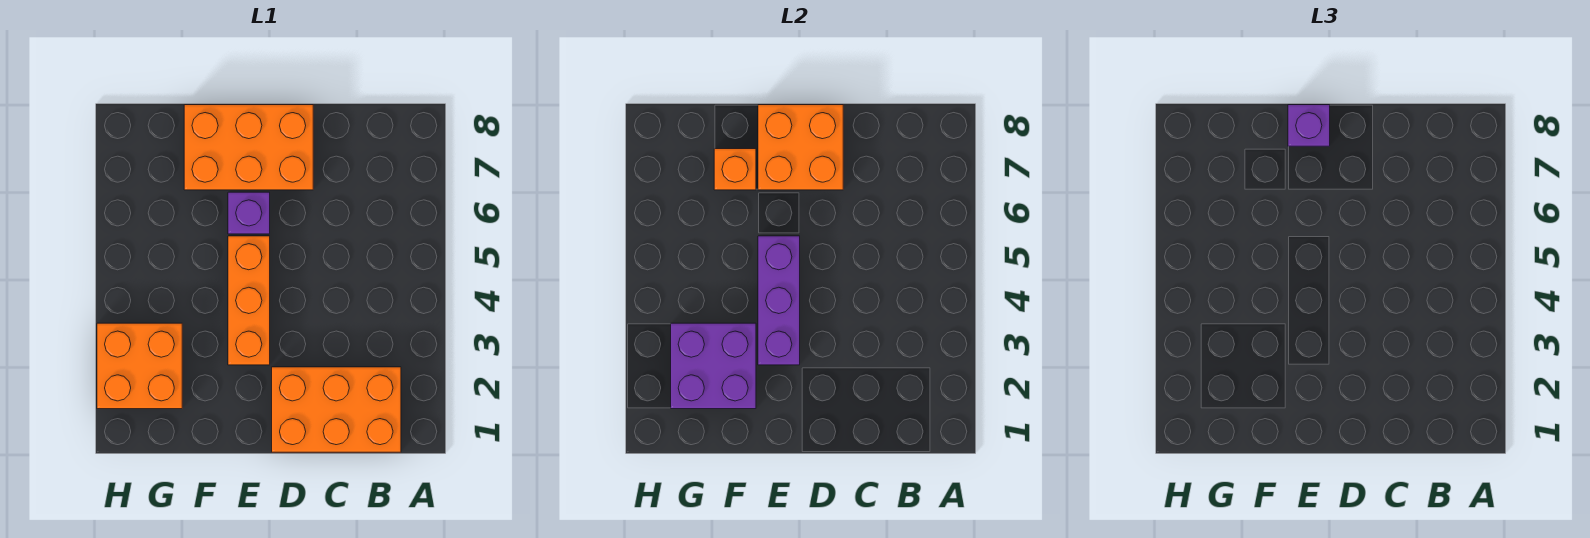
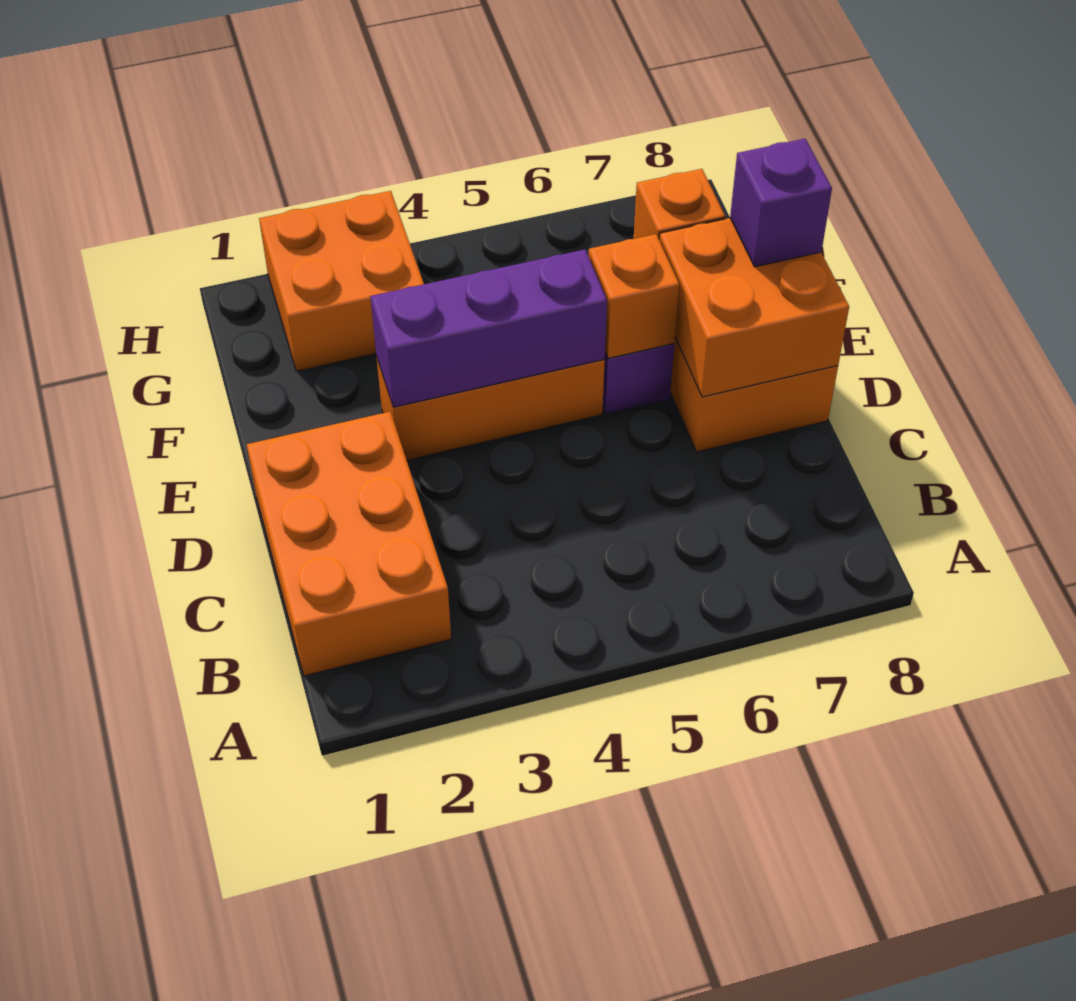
none -> orange brick E6 level 2
purple brick F2:G3 level 2 -> none

